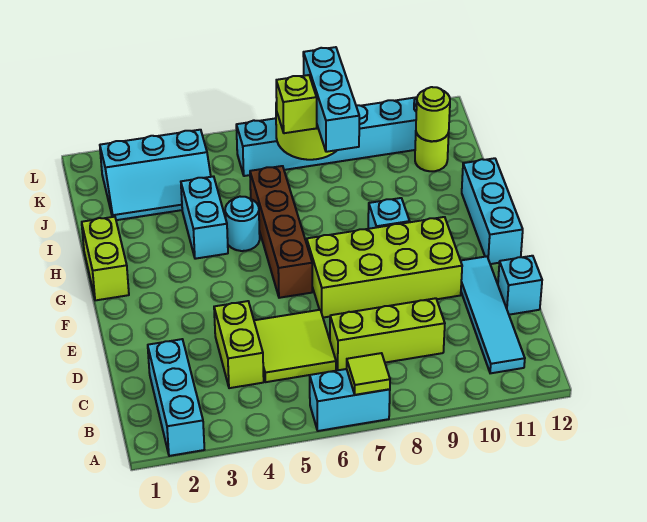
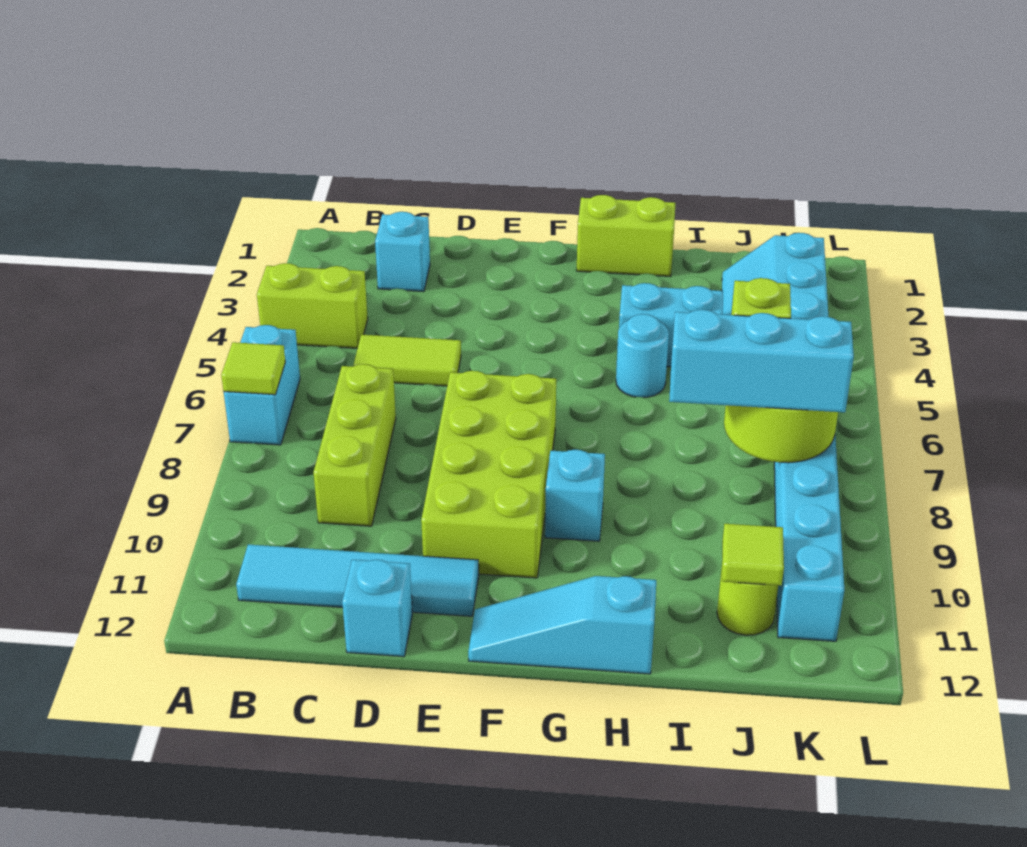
cyan brick A2:C2 level 1 -> cyan brick C2 level 1
lime brick C4:D4 level 1 -> lime brick A4:B4 level 1
lime tile C5:D6 level 1 -> lime tile C5:D5 level 1
brown brick F6:I6 level 1 -> none
cyan brick F12:H12 level 1 -> cyan slope F12:H12 level 1 top H
lime round brick J11 level 2 -> lime tile J11 level 2

